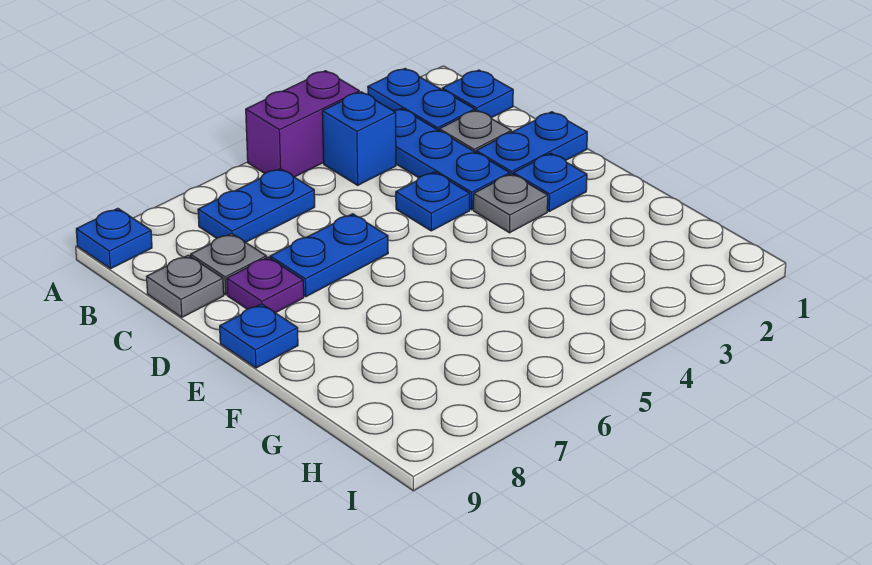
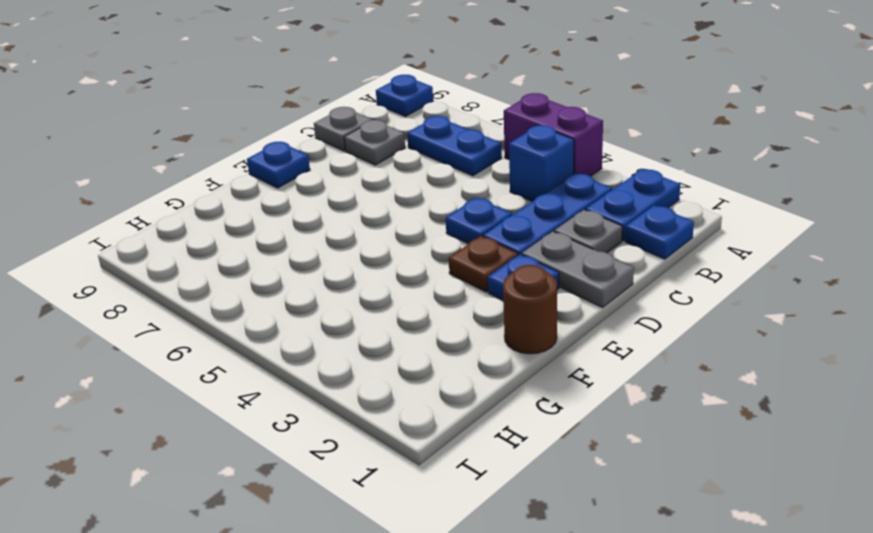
blue plate D1:D2 level 1 -> grey plate D1:D2 level 1
blue plate D6:D7 level 1 -> none
purple plate D8 level 1 -> none
grey plate E3 level 1 -> brown plate E3 level 1
none -> brown round brick F1 level 1

